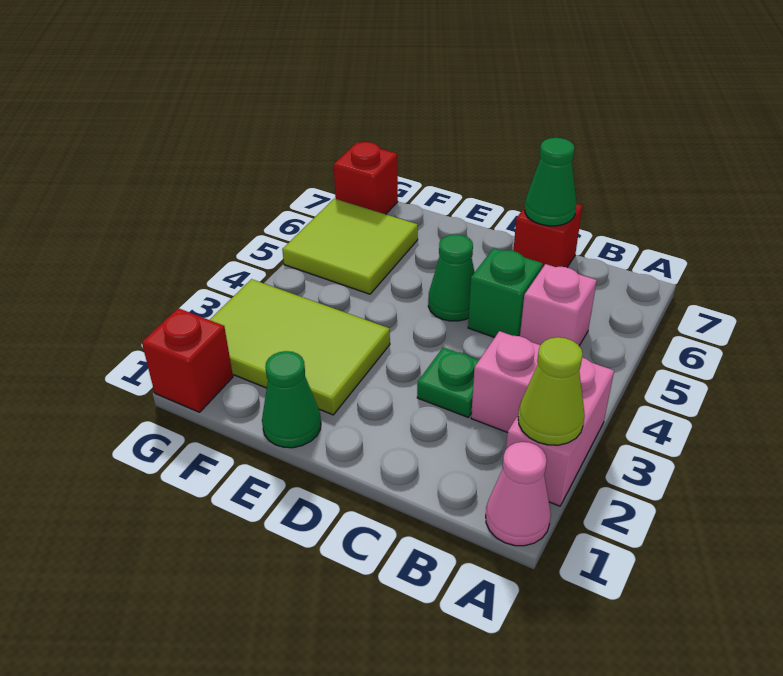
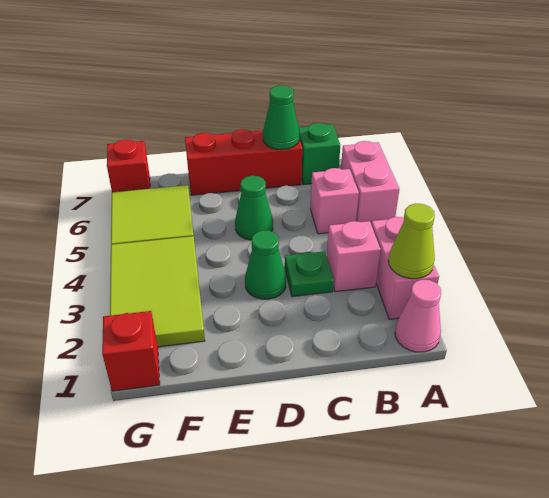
none -> pink brick A5:A6 level 1
green brick C5 level 1 -> green brick B7 level 1
red brick C7 level 1 -> red brick C7:E7 level 1
green cone E1 level 1 -> green cone D3 level 1
lime tile E2:G3 level 1 -> lime tile F2:G4 level 1

